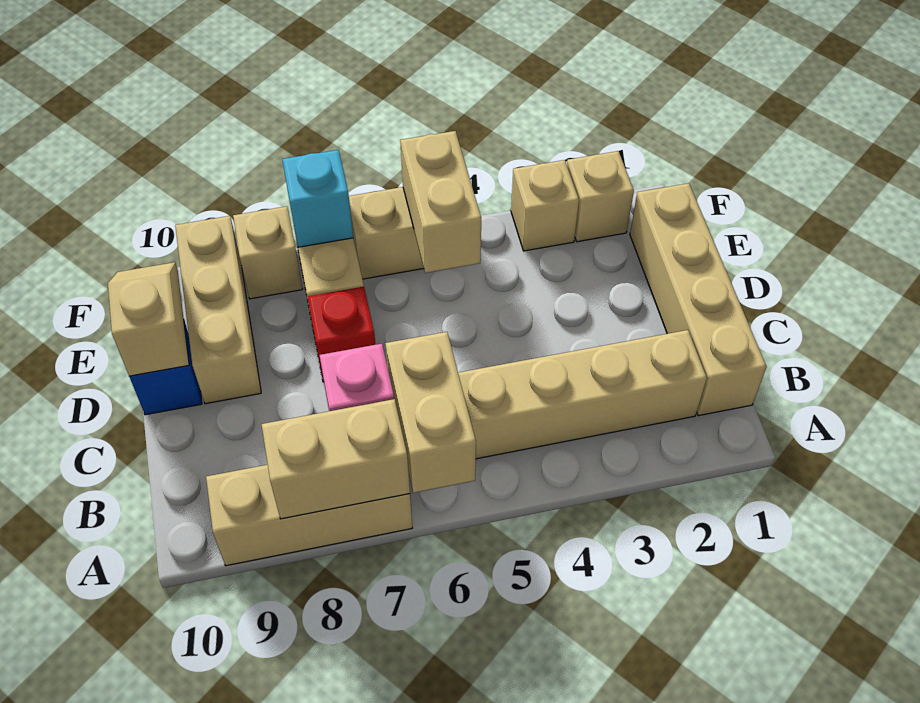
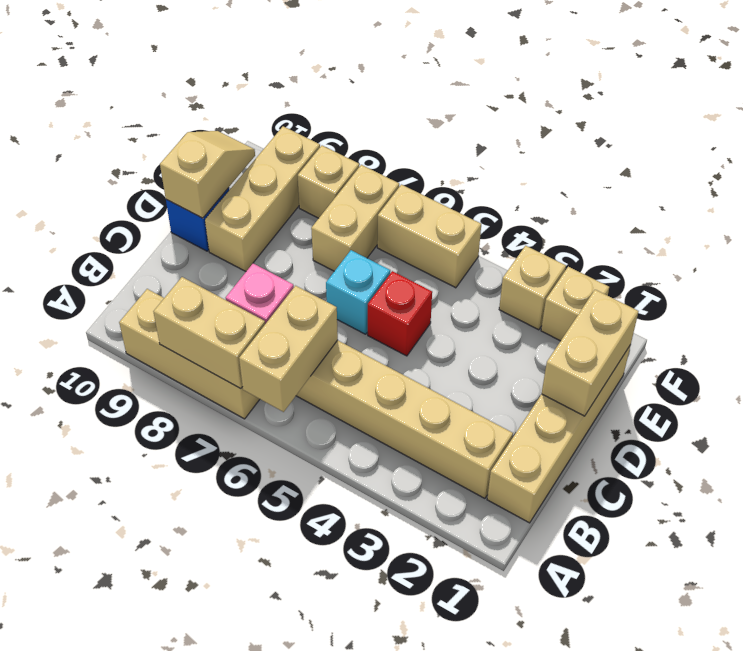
red brick D7 level 1 -> red brick D5 level 1
tan brick E5:F5 level 2 -> tan brick D1:E1 level 2
cyan brick F7 level 2 -> cyan brick D6 level 1

